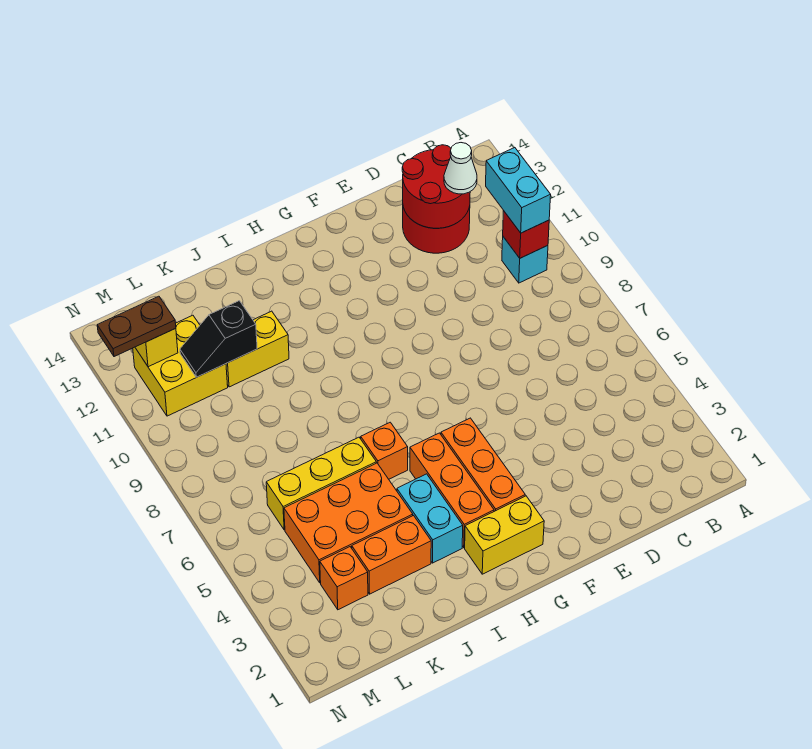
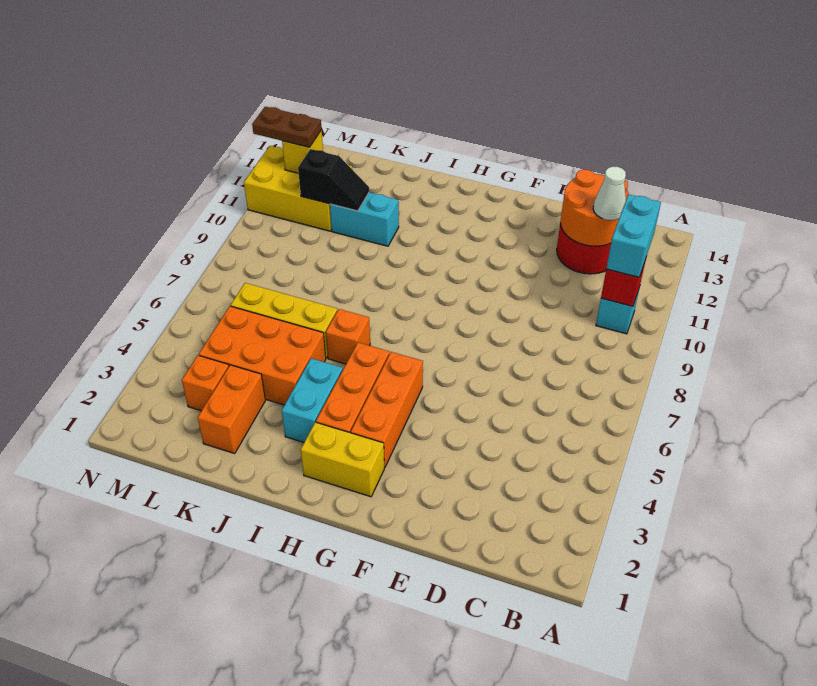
red round brick C12:D13 level 2 -> orange round brick C12:D13 level 2
orange brick J3:K3 level 1 -> orange brick K2:K3 level 1
yellow brick J11:K11 level 1 -> cyan brick J11:K11 level 1
black slope K11:L11 level 2 top K -> black slope K11:L11 level 2 top L
yellow brick L11:M12 level 1 -> yellow brick L11:N12 level 1

